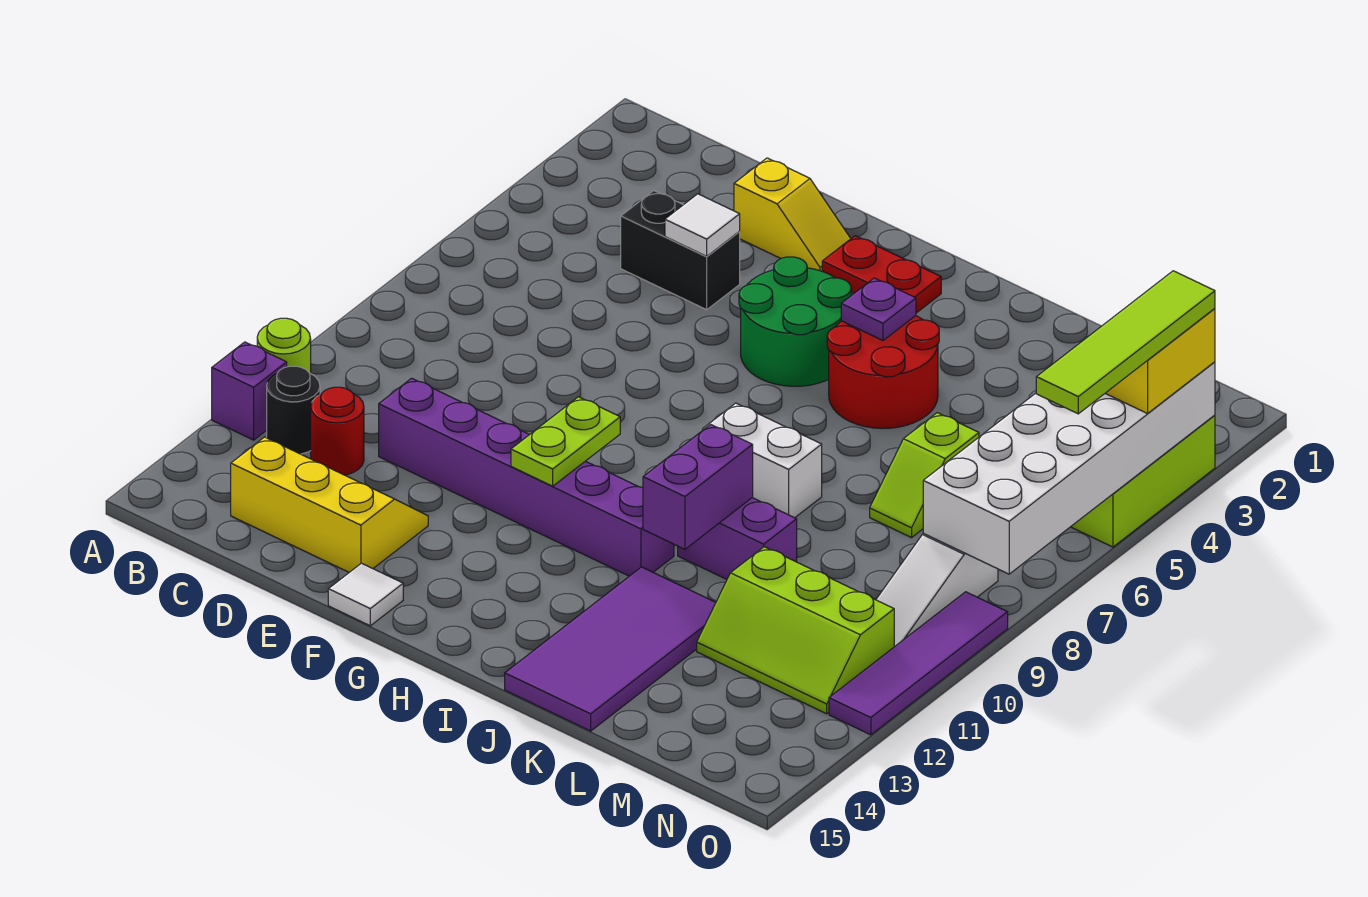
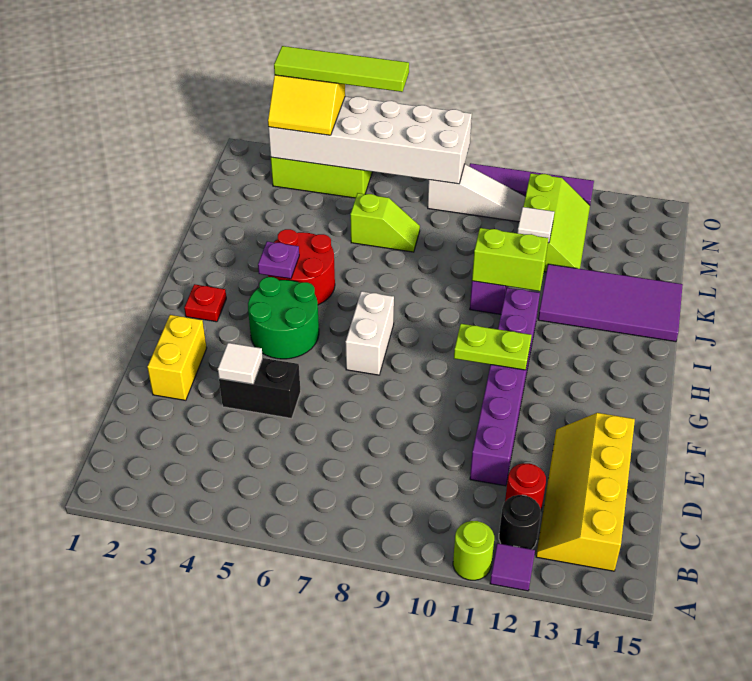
purple brick A12 level 1 -> purple tile A12 level 1
yellow slope C13:E14 level 1 top 14 -> yellow slope B13:E14 level 1 top 14
black brick D4:E4 level 1 -> black brick E4:E5 level 1
yellow slope E2:F2 level 1 top E -> yellow brick E2:F2 level 1
white tile F15 level 1 -> white tile L11 level 2
red plate G2:H2 level 1 -> red plate H2 level 1
white brick I8:J8 level 1 -> white brick G7:H7 level 1
purple brick J10:J11 level 2 -> lime brick J10:J11 level 2

